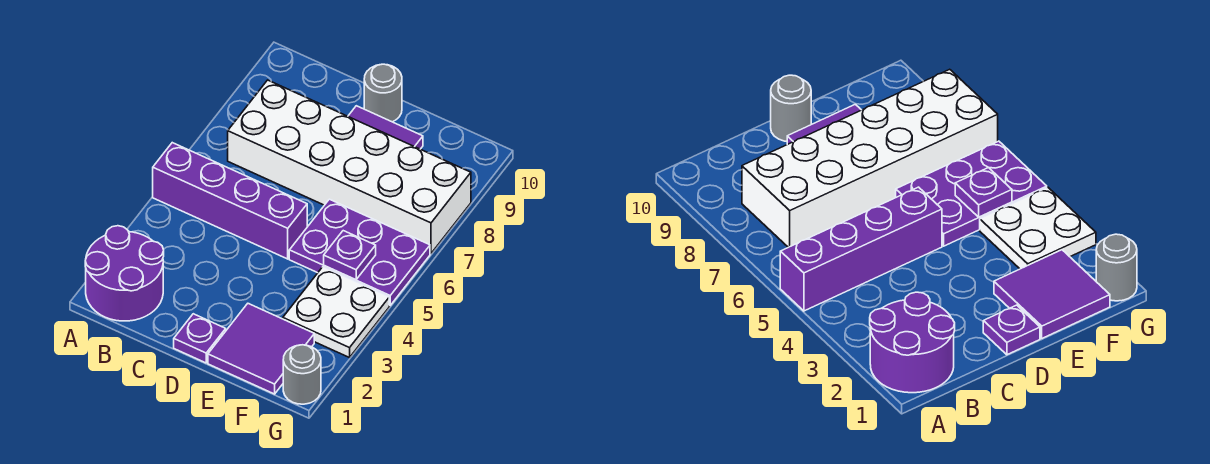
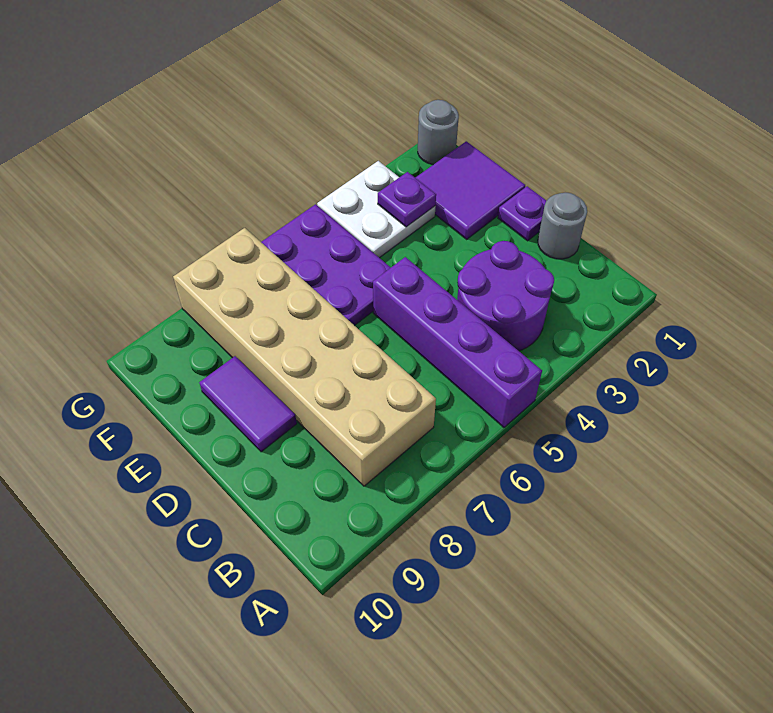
purple round brick A1:B2 level 1 -> purple round brick B3:C4 level 1
white brick B7:G8 level 1 -> tan brick B7:G8 level 1
grey round brick D10 level 1 -> grey round brick C1 level 1
purple plate F5 level 2 -> purple plate F3 level 2

